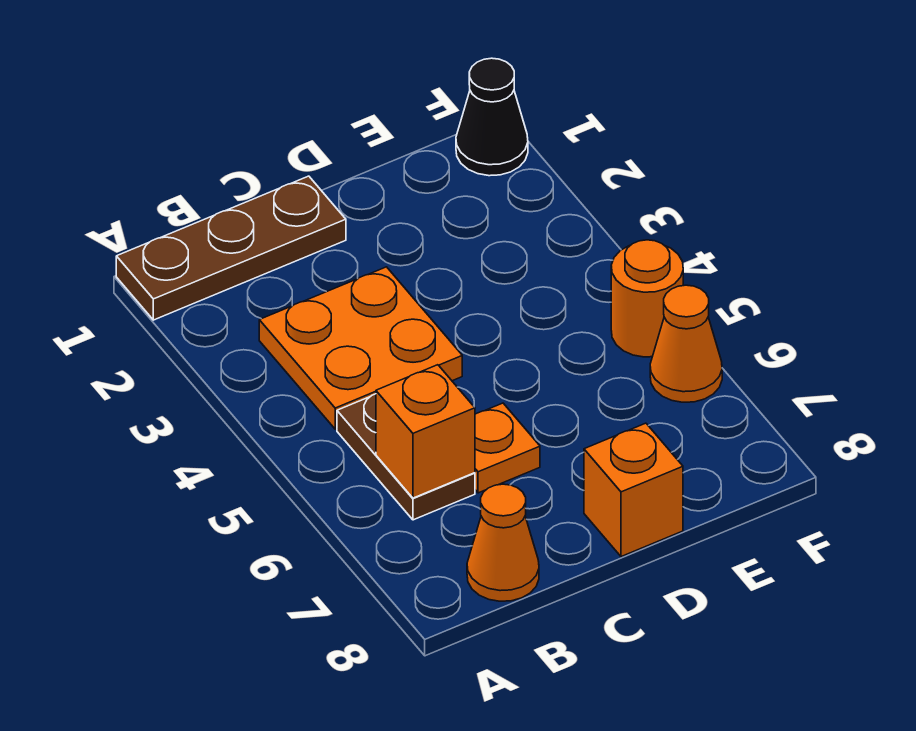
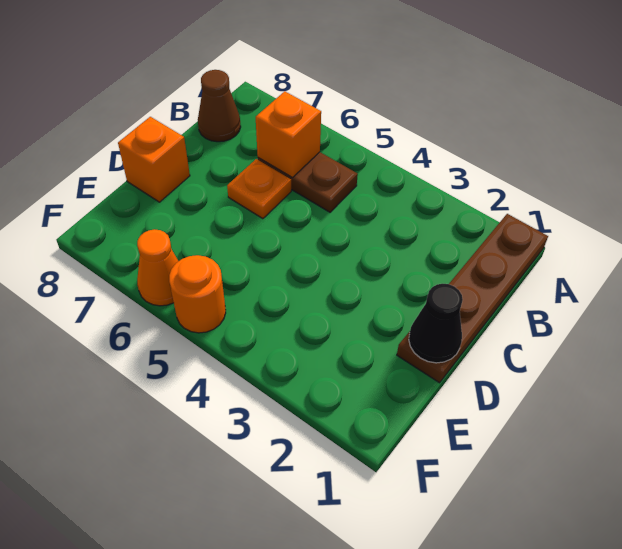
brown plate A1:C1 level 1 -> brown plate A1:D1 level 1
orange plate B3:C4 level 1 -> none
orange cone B8 level 1 -> brown cone B8 level 1
black cone F1 level 1 -> black cone D1 level 2

